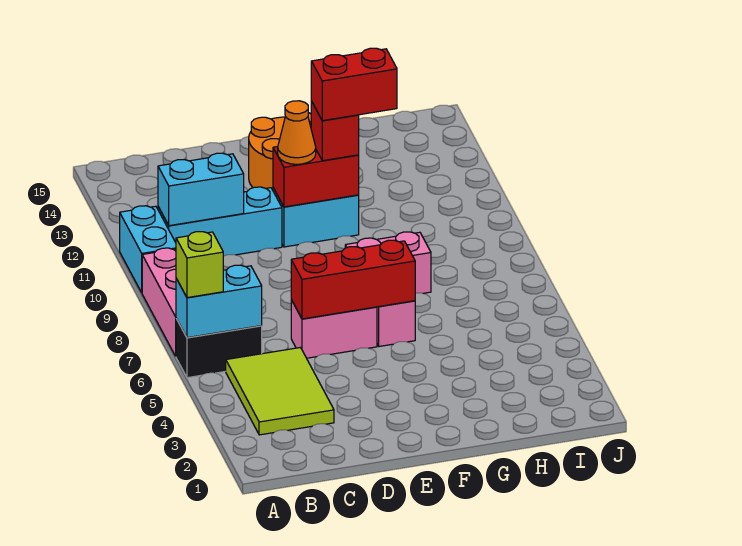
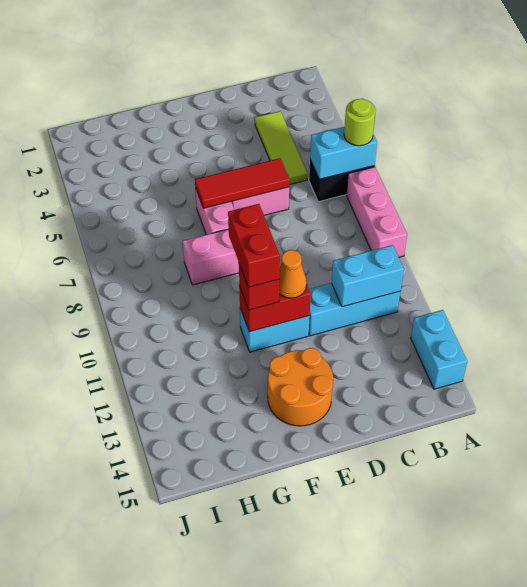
lime brick A6 level 3 -> lime round brick A6 level 3
cyan brick A10:A11 level 1 -> cyan brick A13:A14 level 1
lime tile B3:C5 level 1 -> lime tile C3:C5 level 1
red brick D6:F6 level 2 -> red tile D6:F6 level 2
red brick F11:G11 level 4 -> red brick F10:F11 level 4

